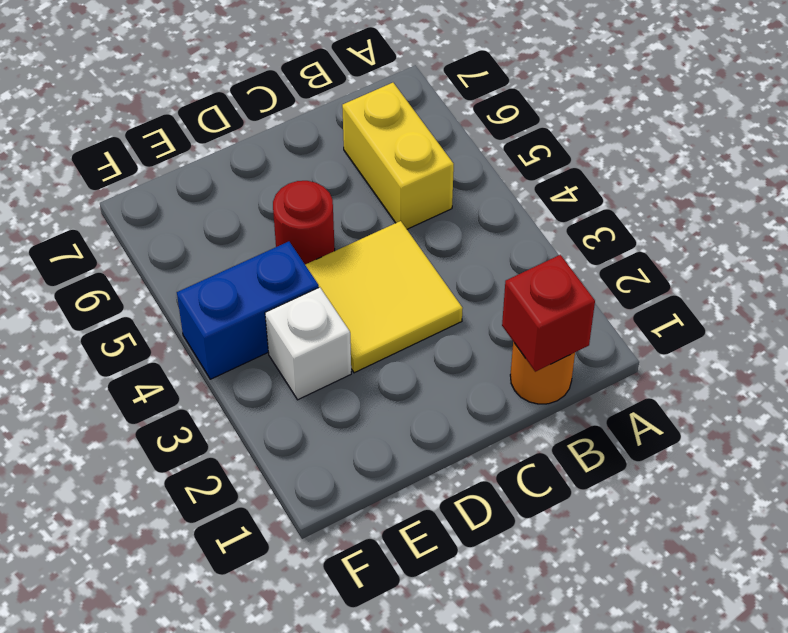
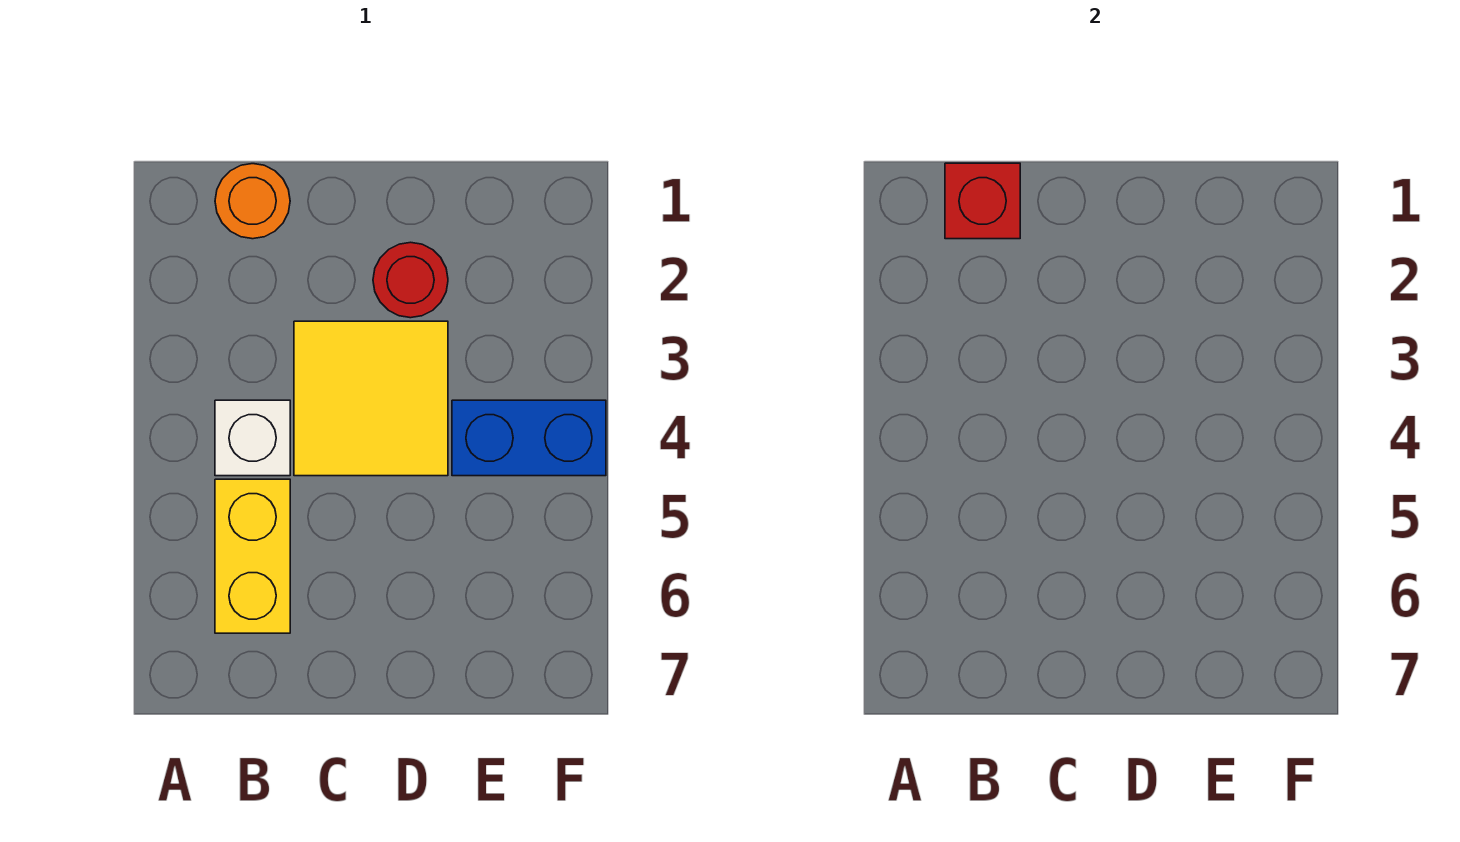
red round brick D5 level 1 -> red round brick D2 level 1
white brick E3 level 1 -> white brick B4 level 1

